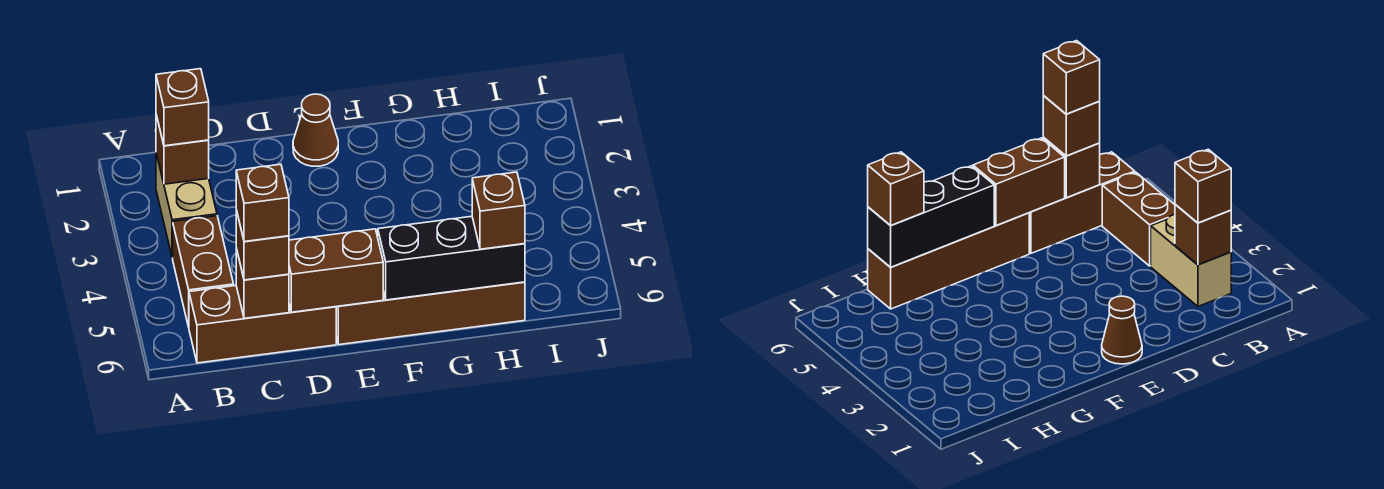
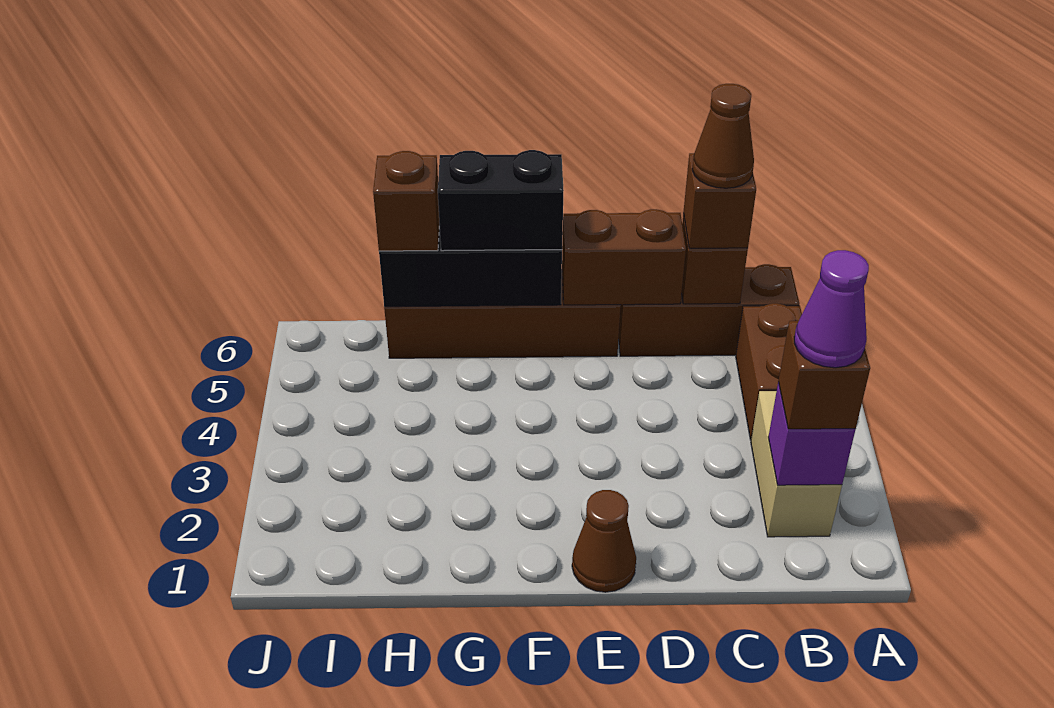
brown brick B2 level 2 -> purple brick B2 level 2
none -> purple cone B2 level 4
brown brick C6 level 4 -> brown cone C6 level 4
none -> black brick F6:G6 level 3

